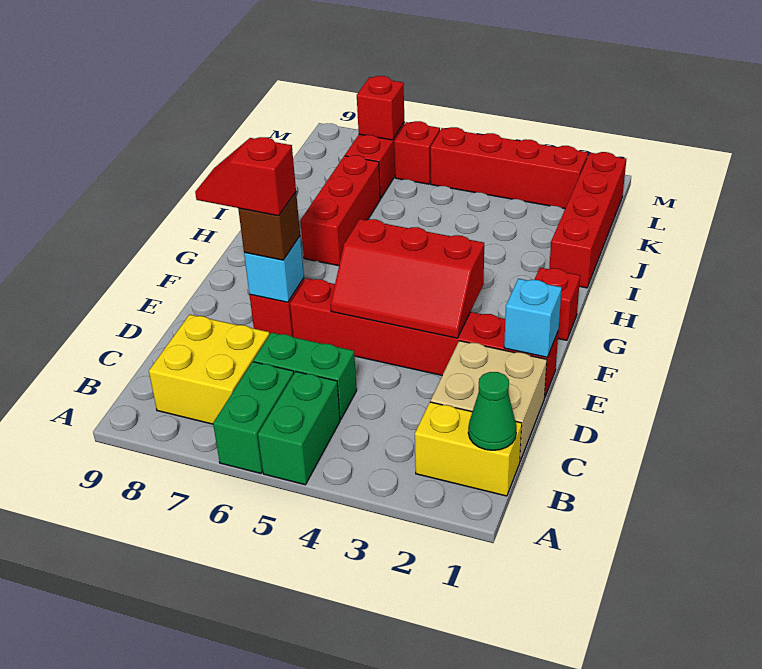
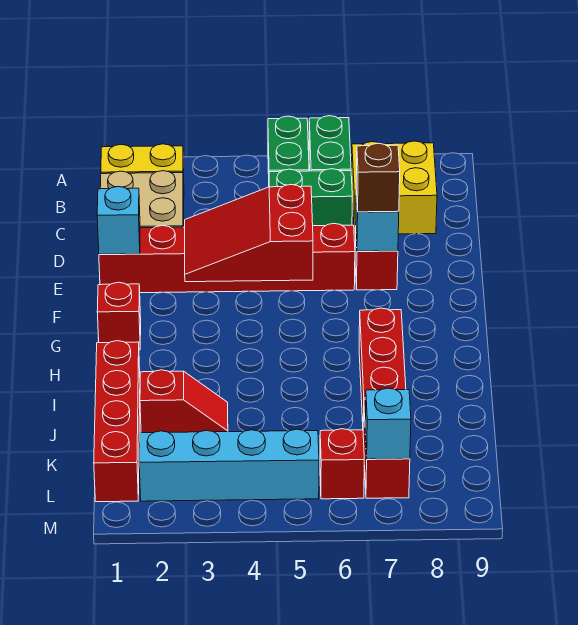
green cone B1 level 2 -> none
red slope E3:F5 level 2 top F -> red slope E3:F5 level 2 top 5
red slope E7:E8 level 4 top 7 -> red slope J2:J3 level 1 top 2
red brick L2:L5 level 1 -> cyan brick L2:L5 level 1
red brick L7 level 2 -> cyan brick L7 level 2

